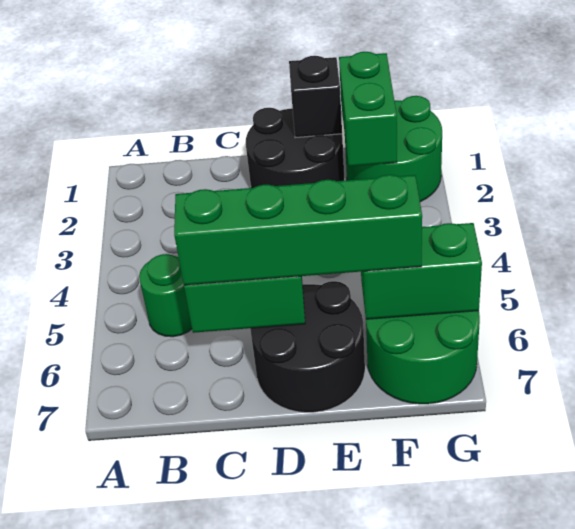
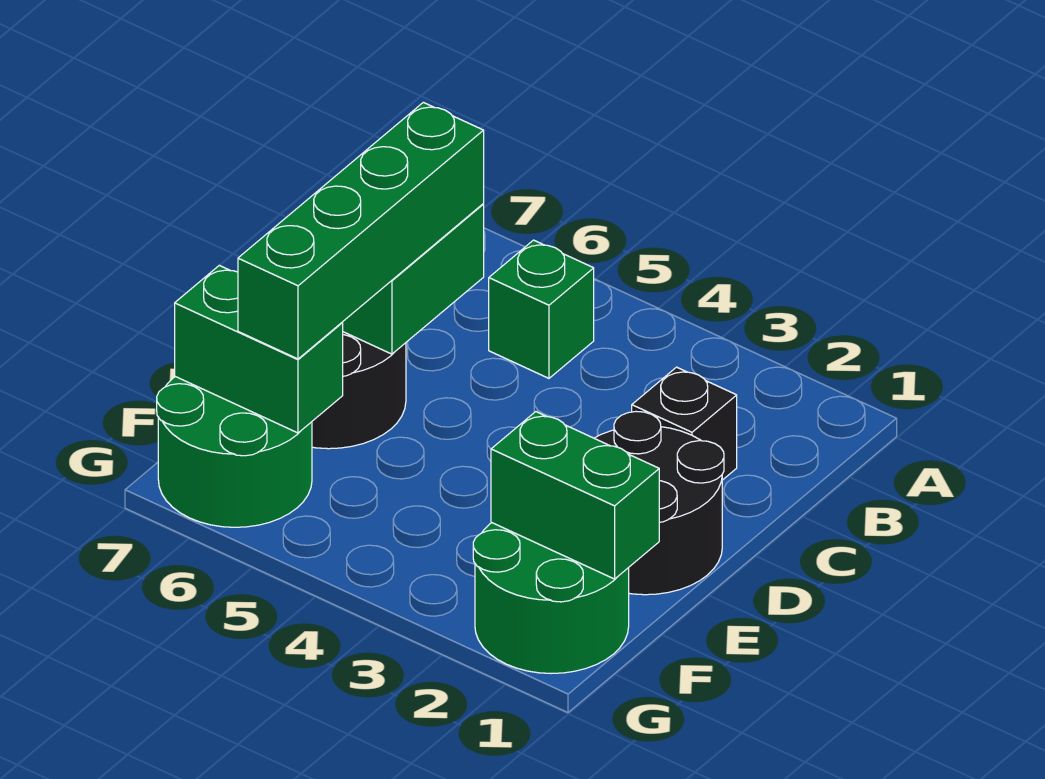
green round brick B5 level 1 -> green brick B5 level 1
black brick E1 level 2 -> black brick C2 level 1
green brick F6:G6 level 2 -> green brick F6:F7 level 2

